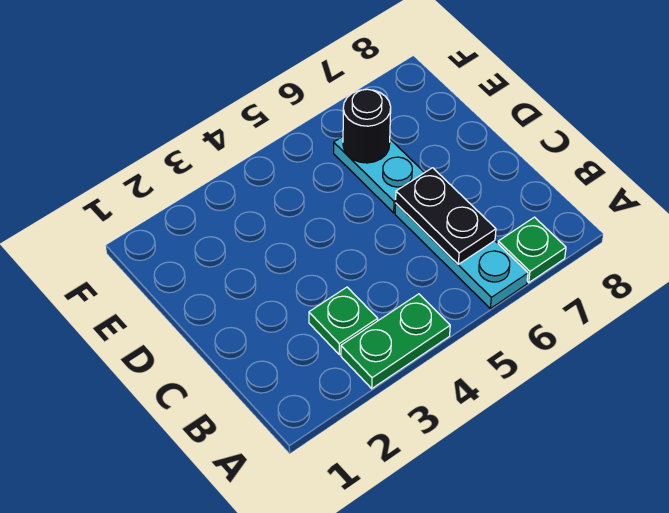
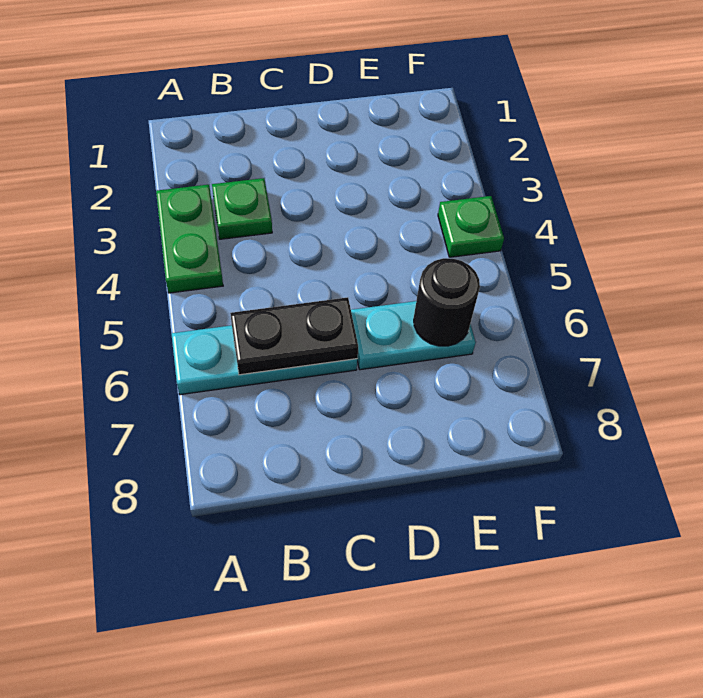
green plate A7 level 1 -> green plate F4 level 1

